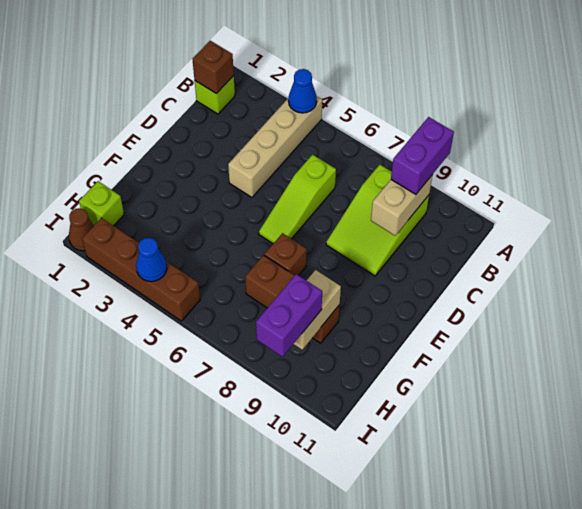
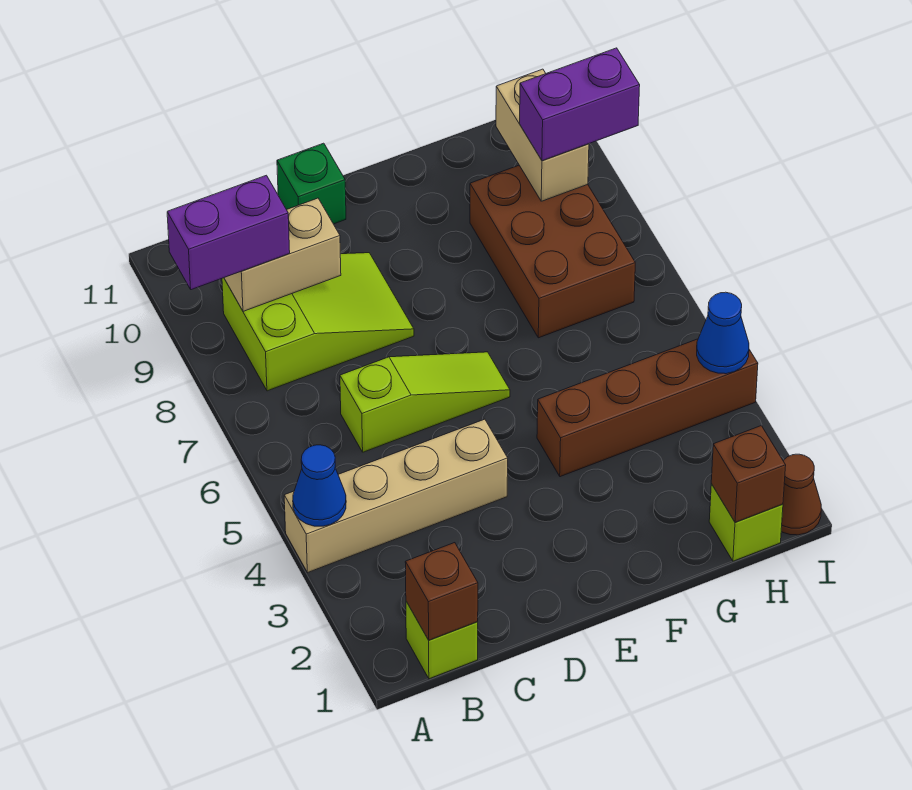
none -> green brick D11 level 1
brown brick F7 level 1 -> brown brick H1 level 2
brown brick G7:G9 level 1 -> brown brick G7:H9 level 1
tan brick G9:H9 level 2 -> tan brick H9:H10 level 2
brown brick I2:I5 level 1 -> brown brick F4:I4 level 1

